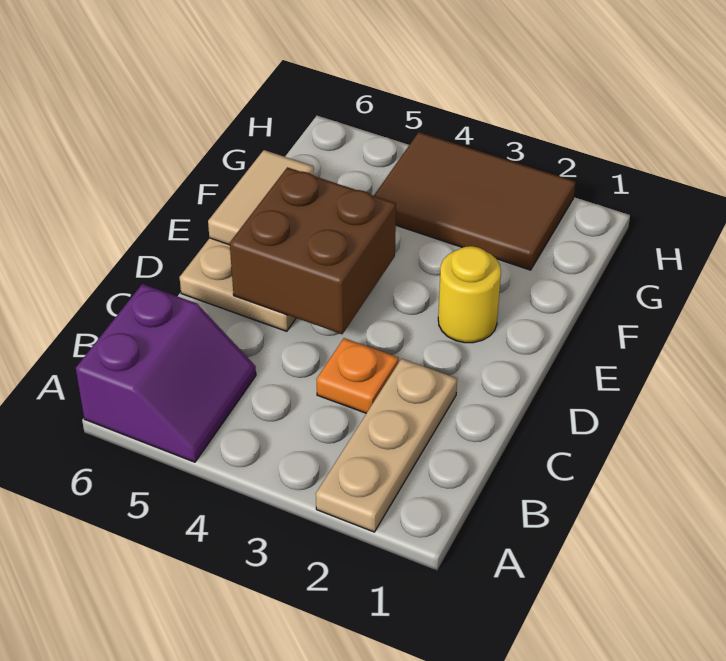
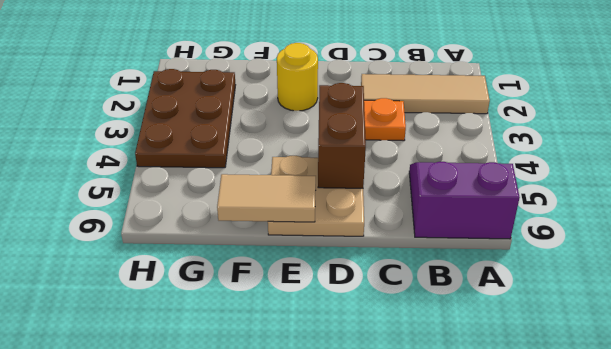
tan plate A2:C2 level 1 -> tan tile A2:C2 level 1
brown brick D4:E5 level 2 -> brown brick D4:D5 level 2
brown tile G2:H4 level 1 -> brown plate G2:H4 level 1

